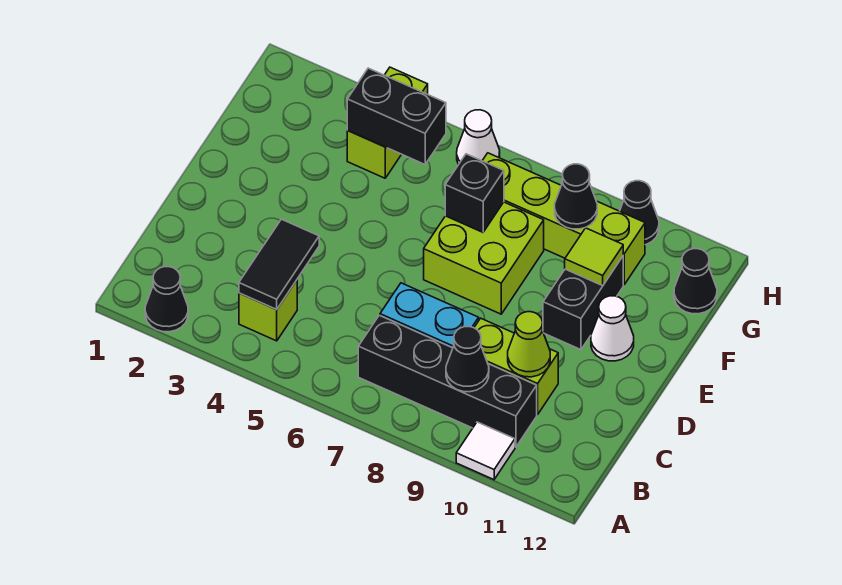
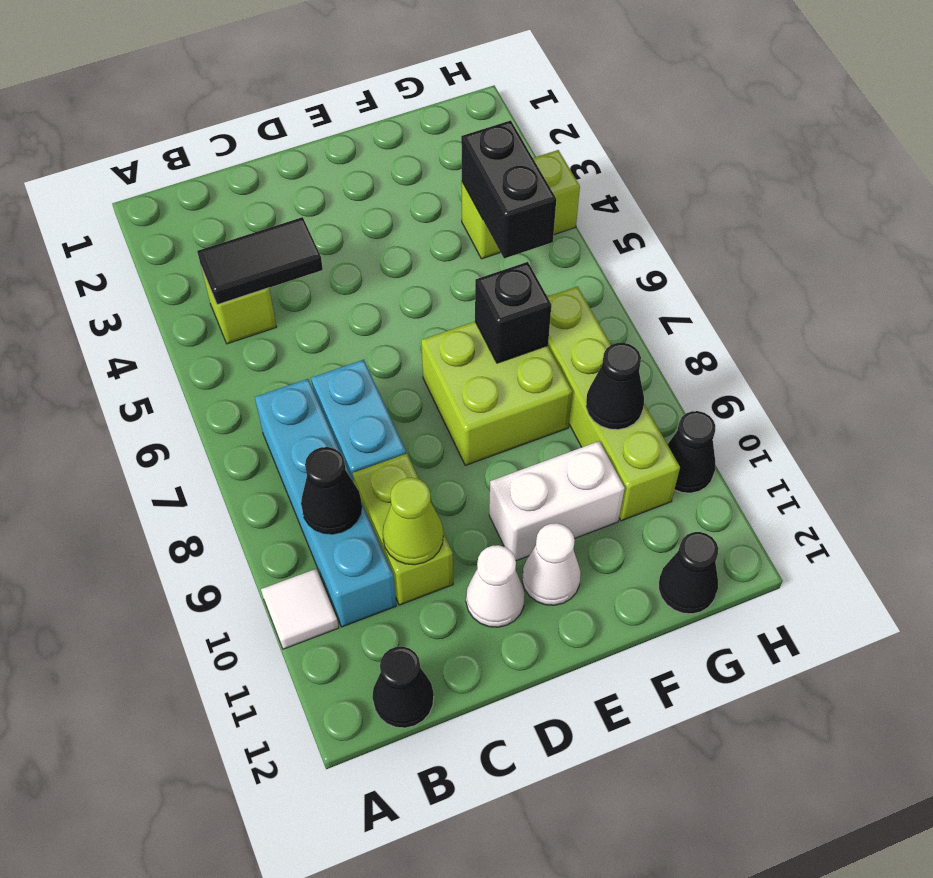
black cone A2 level 1 -> black cone B12 level 1
black brick B7:B10 level 1 -> cyan brick B7:B10 level 1
black brick E10:F10 level 1 -> white brick E10:F10 level 1
lime tile F10 level 2 -> none
white cone H6 level 1 -> white cone D11 level 1

